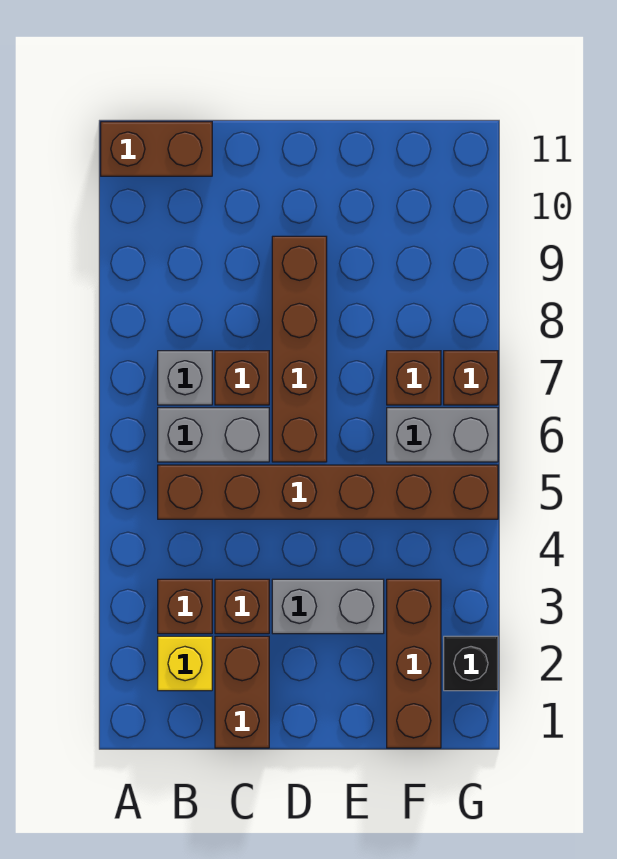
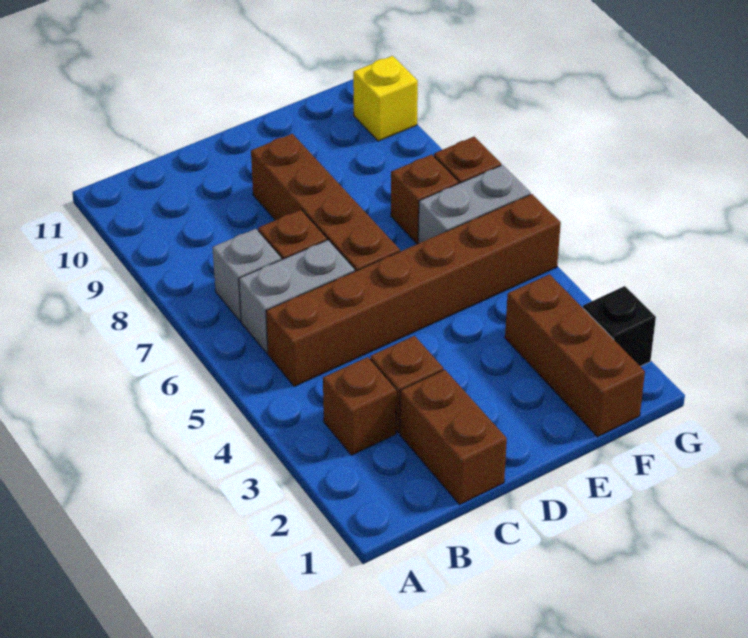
brown brick A11:B11 level 1 -> none
yellow brick B2 level 1 -> yellow brick G10 level 1
grey brick D3:E3 level 1 -> none

